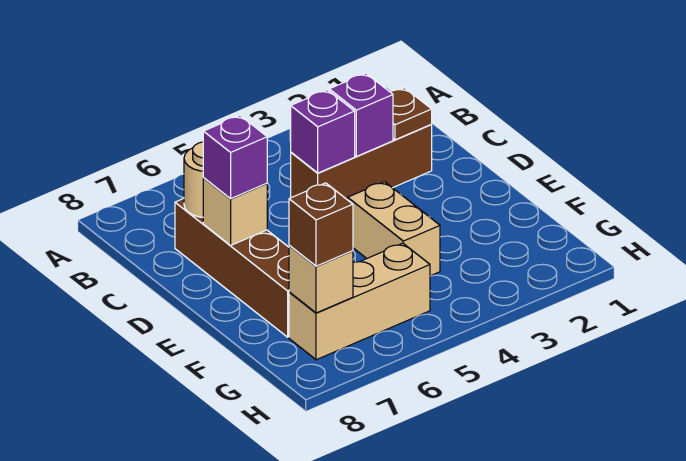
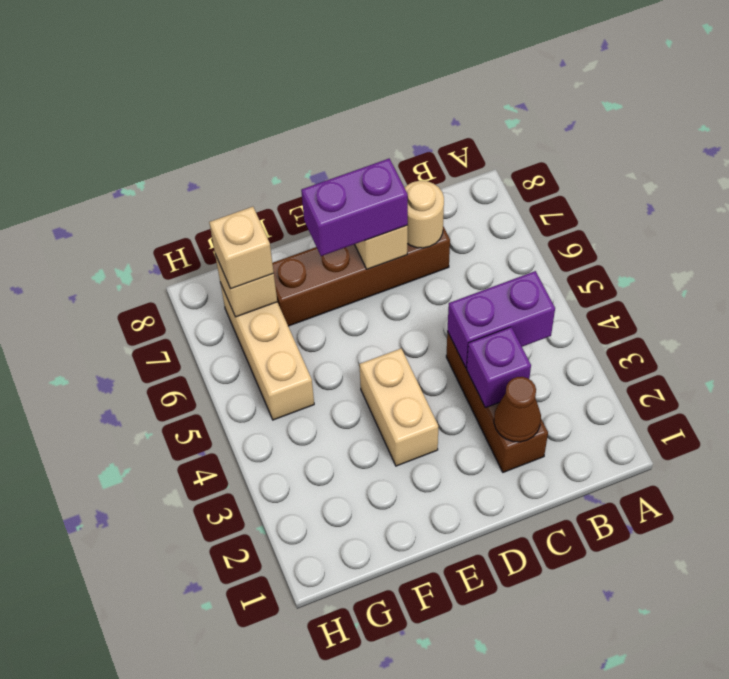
brown plate C2 level 2 -> brown cone C2 level 2
purple brick C4 level 2 -> purple brick B4:C4 level 2
purple brick D7 level 3 -> purple brick D7:E7 level 3
tan brick E4:F4 level 1 -> tan brick E3:E4 level 1
brown brick G7 level 3 -> tan brick G7 level 3

